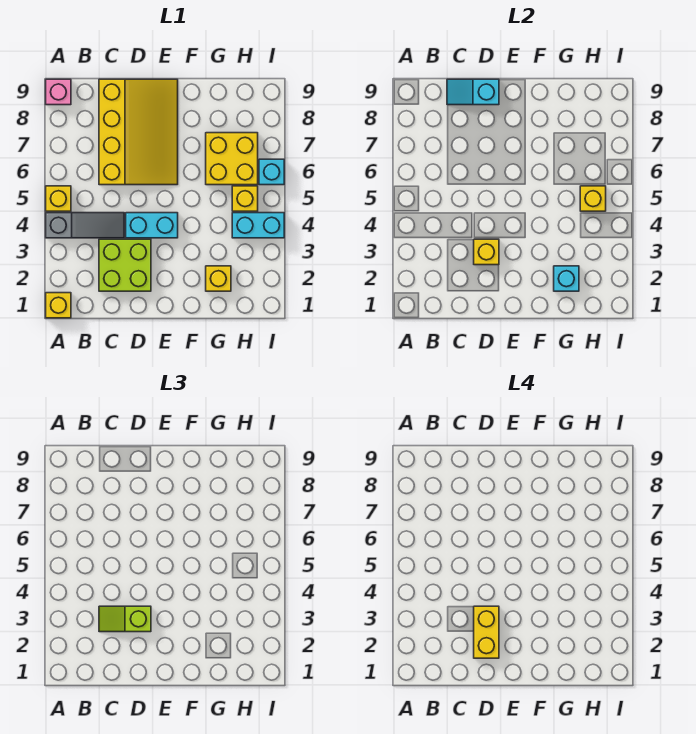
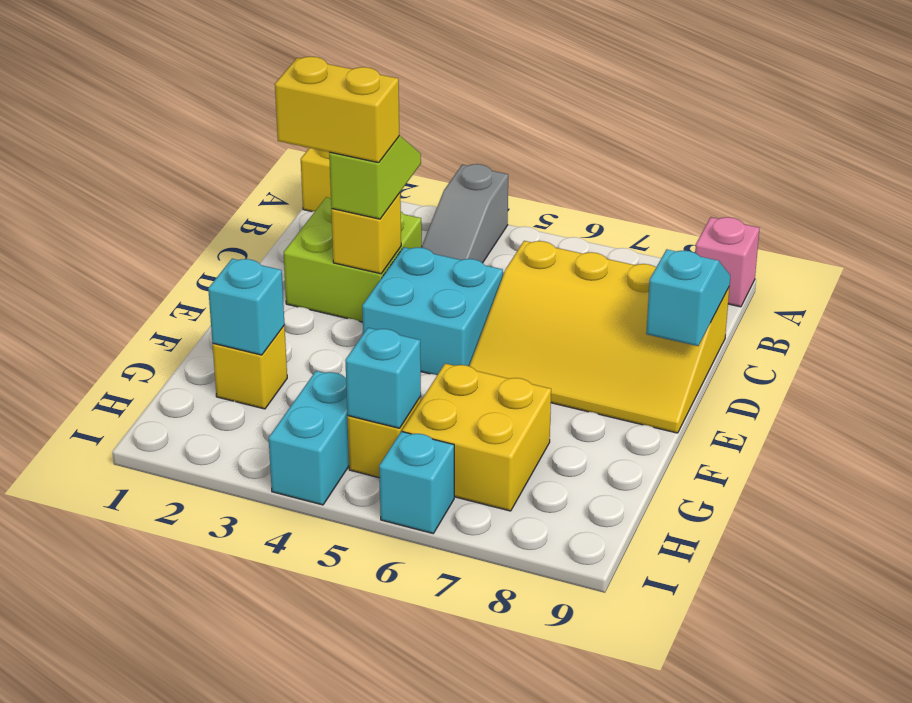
yellow brick A5 level 1 -> none
cyan brick D4:E4 level 1 -> cyan brick D4:E5 level 1
yellow brick H5 level 2 -> cyan brick H5 level 2

